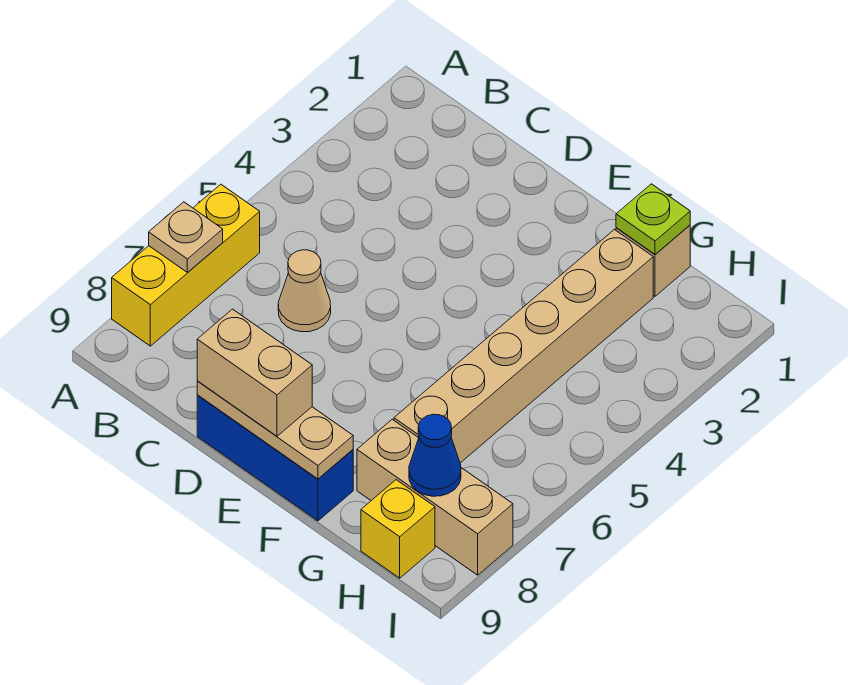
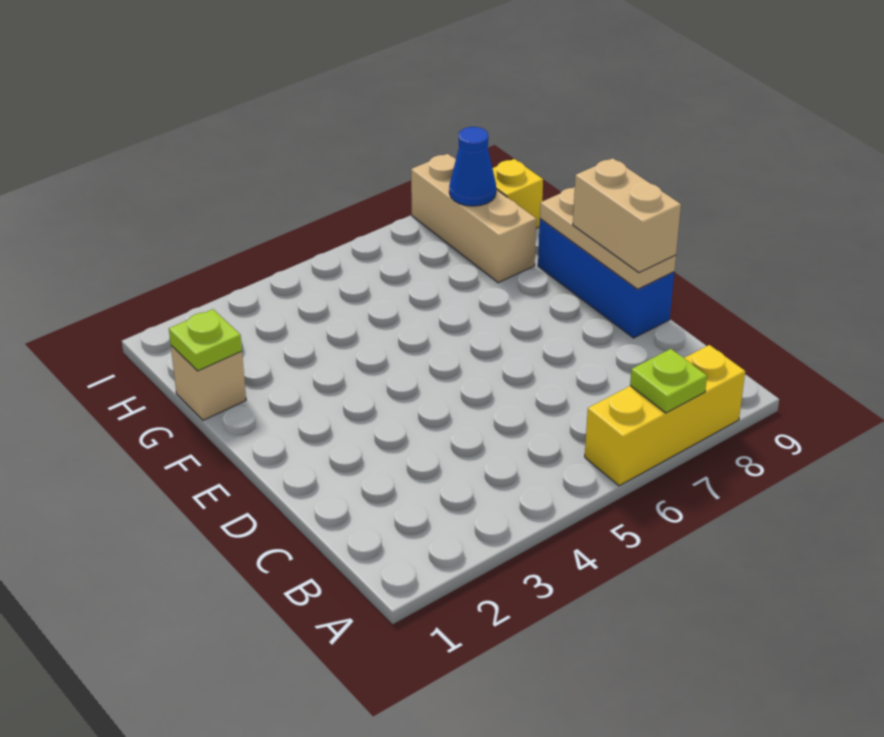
tan plate A7 level 2 -> lime plate A7 level 2
tan cone C6 level 1 -> none
tan brick G2:G7 level 1 -> none

